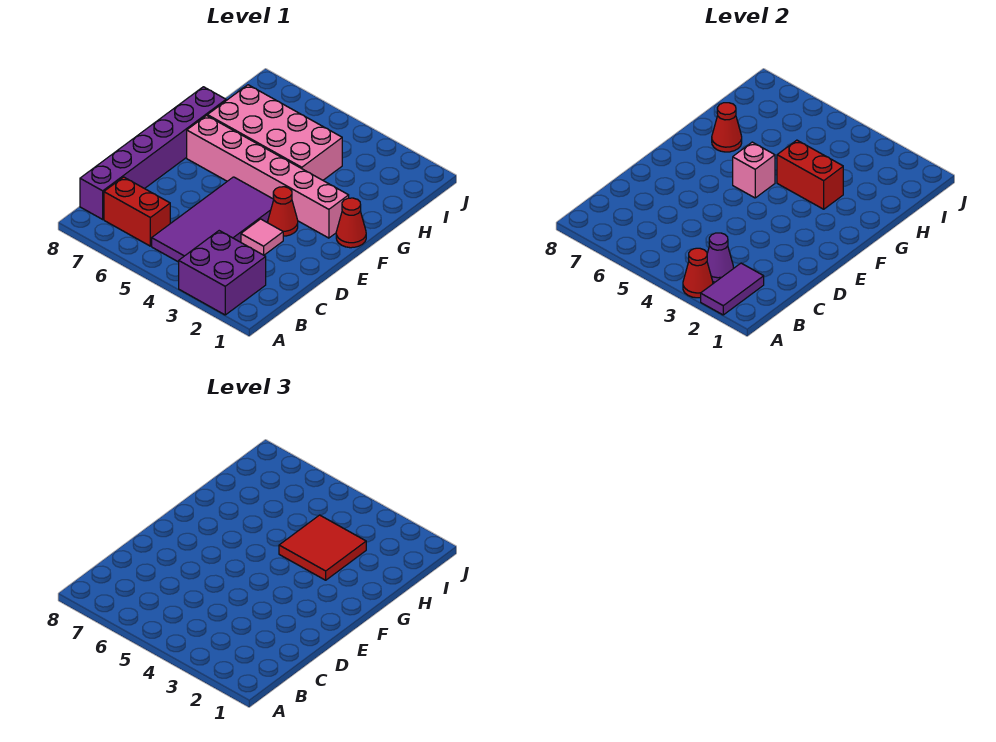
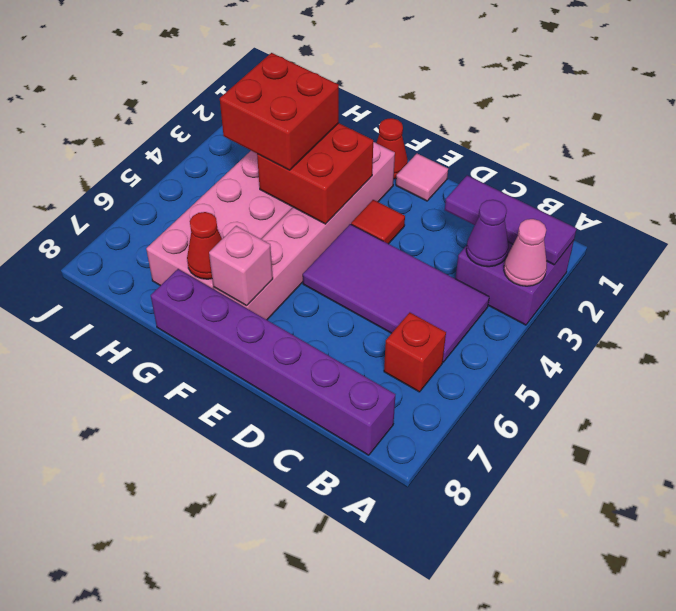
purple tile A2:B2 level 2 -> purple tile A2:C2 level 2
red cone A3 level 2 -> pink cone A3 level 2
red brick B6:B7 level 1 -> red brick B6 level 1
pink tile D3 level 1 -> pink tile E1 level 1
red cone E3 level 1 -> red tile E3 level 1
pink brick F5 level 2 -> pink brick F7 level 2
red brick G3:G4 level 2 -> red brick F3:G4 level 2
red tile G3:H4 level 3 -> red brick G3:H4 level 3

